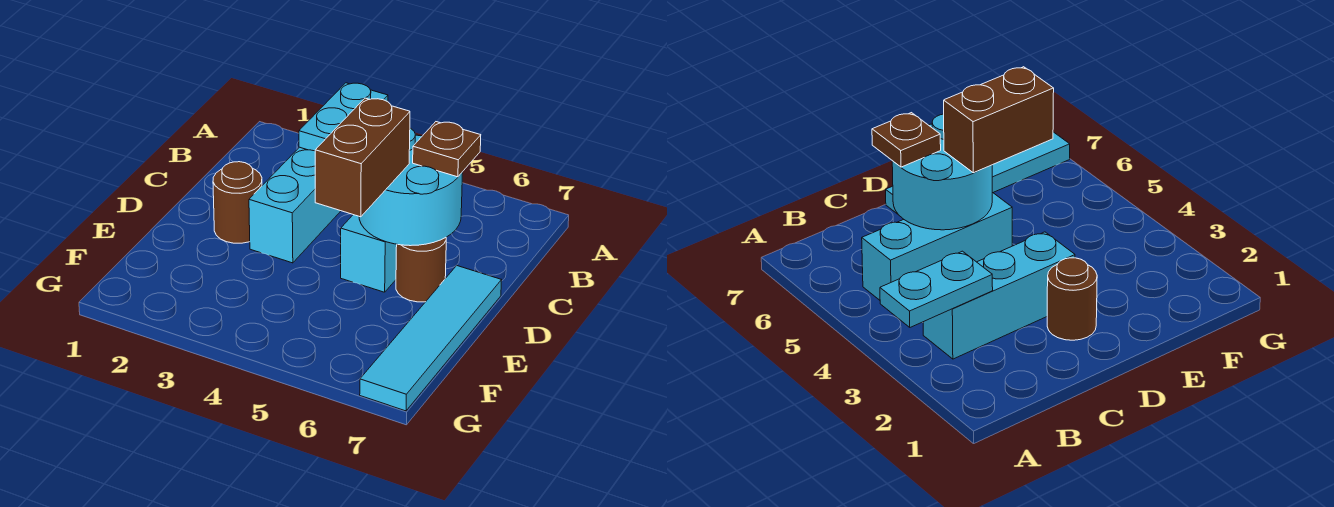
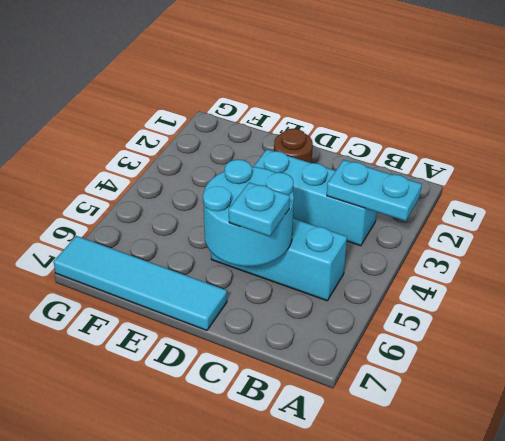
brown plate C6 level 3 -> cyan plate C6 level 3
brown brick D5:E5 level 3 -> none
brown round brick D6 level 1 -> none

